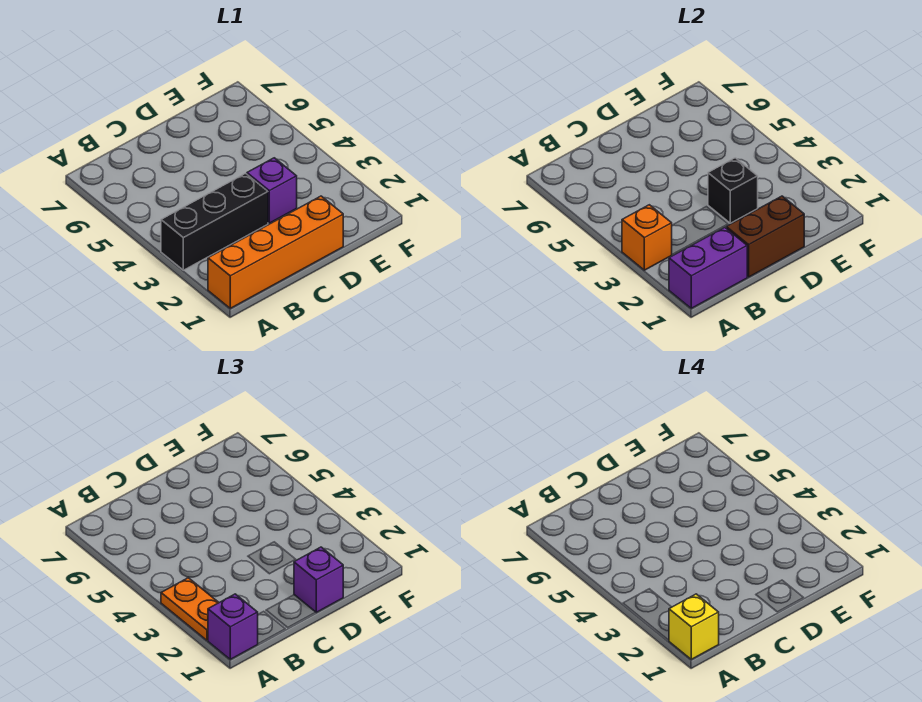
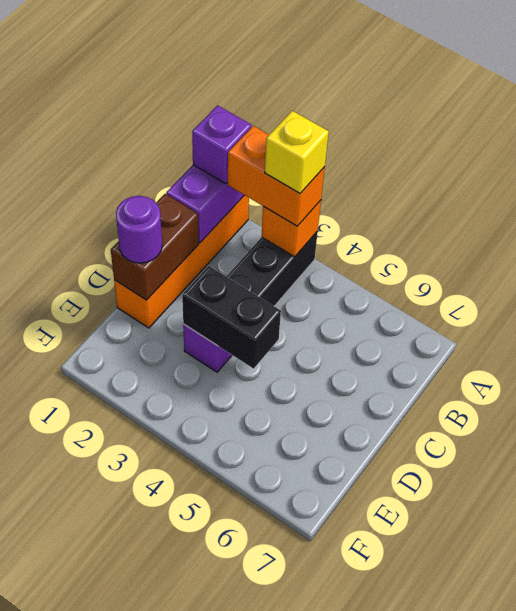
yellow brick A1 level 4 -> yellow brick A3 level 4
orange plate A2:A3 level 3 -> orange brick A2:A3 level 3
purple brick D1 level 3 -> purple round brick D1 level 3
black brick D3 level 2 -> black brick D3:D4 level 2

